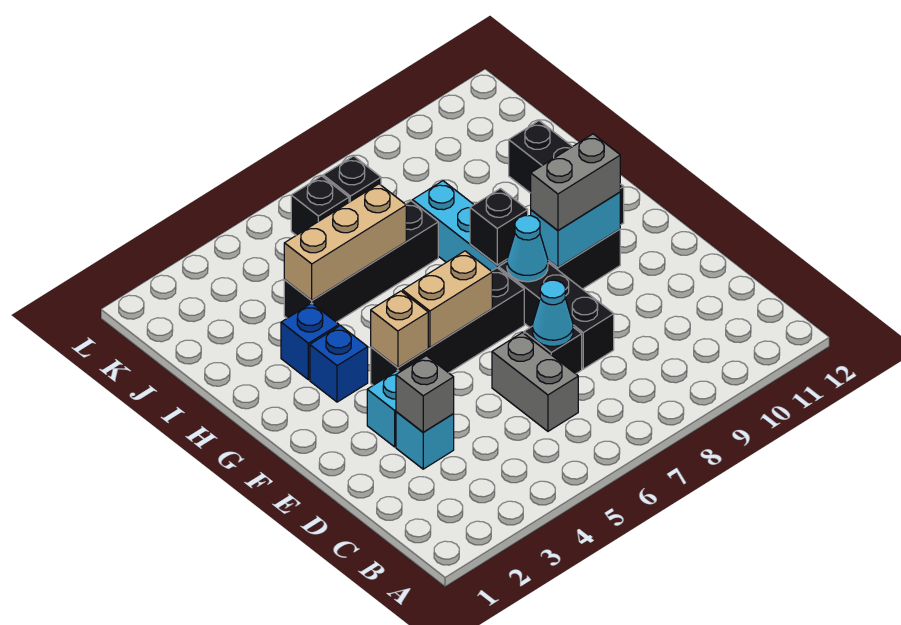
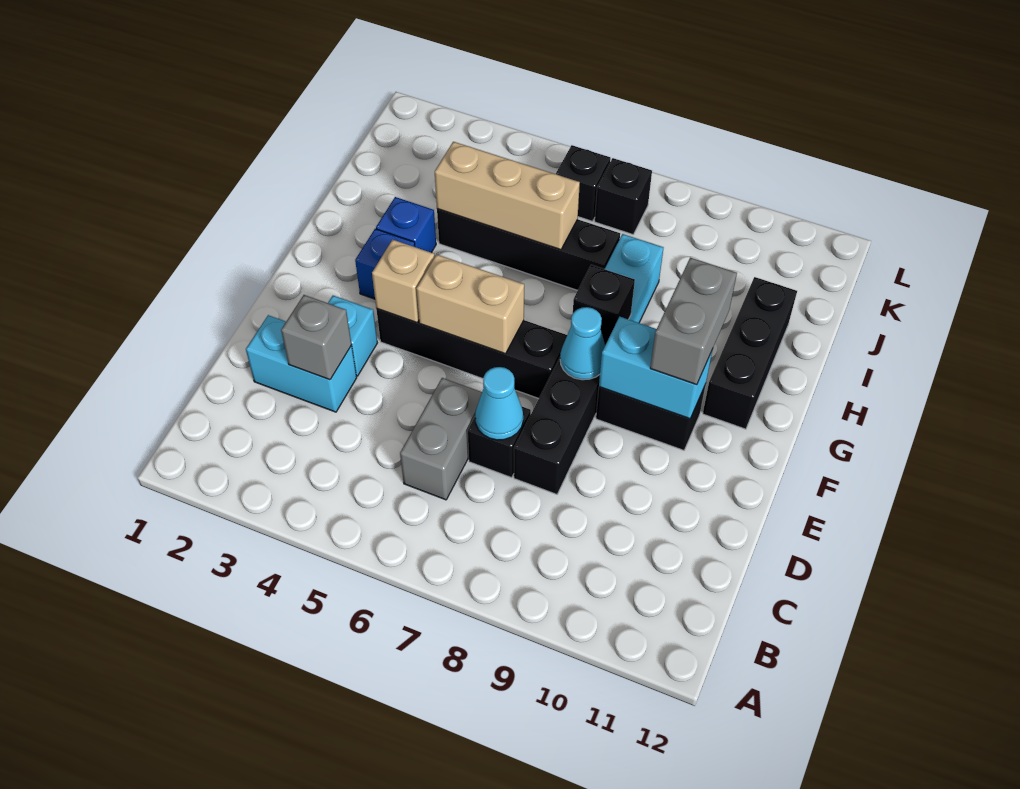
cyan brick D3 level 1 -> cyan brick D2:D3 level 1
grey brick F9:F10 level 3 -> grey brick F10:G10 level 3

